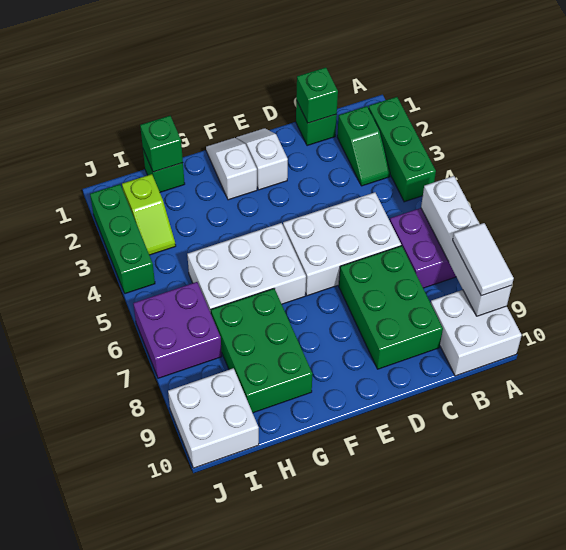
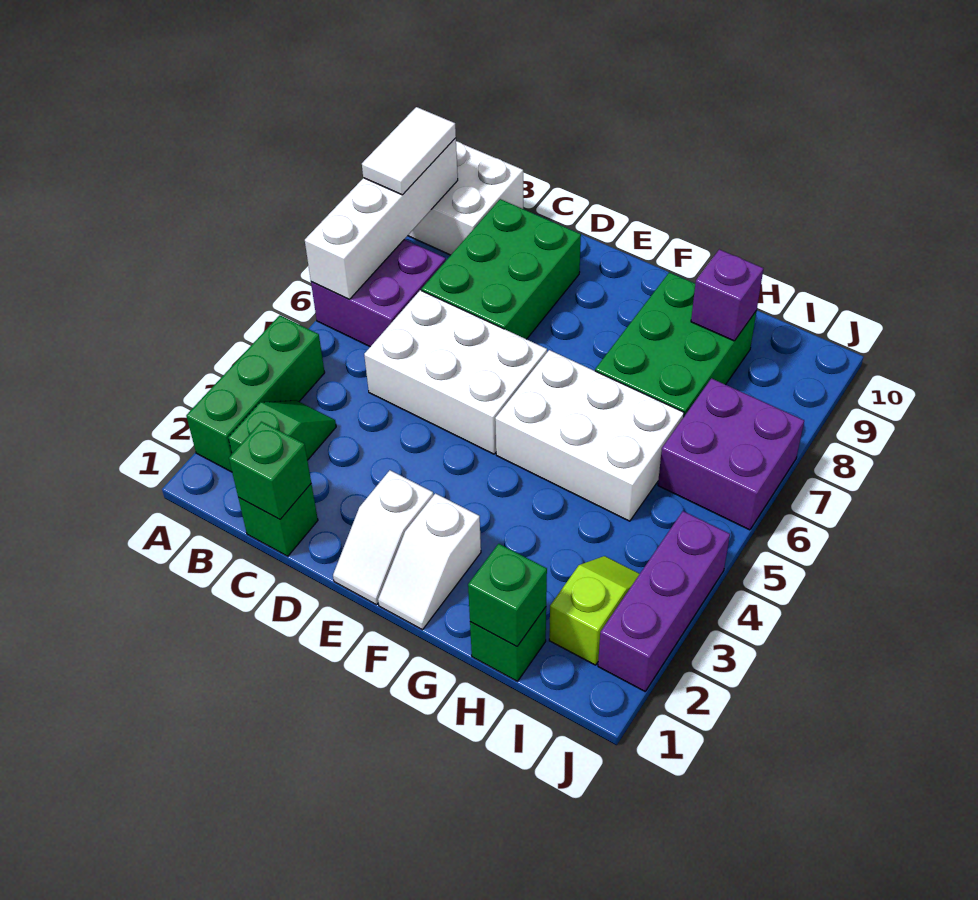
none -> purple brick H9 level 2
white brick I9:J10 level 1 -> none
green brick J2:J4 level 1 -> purple brick J2:J4 level 1

